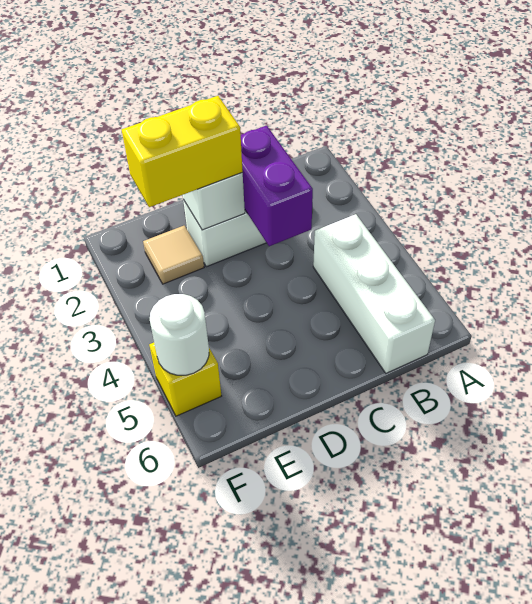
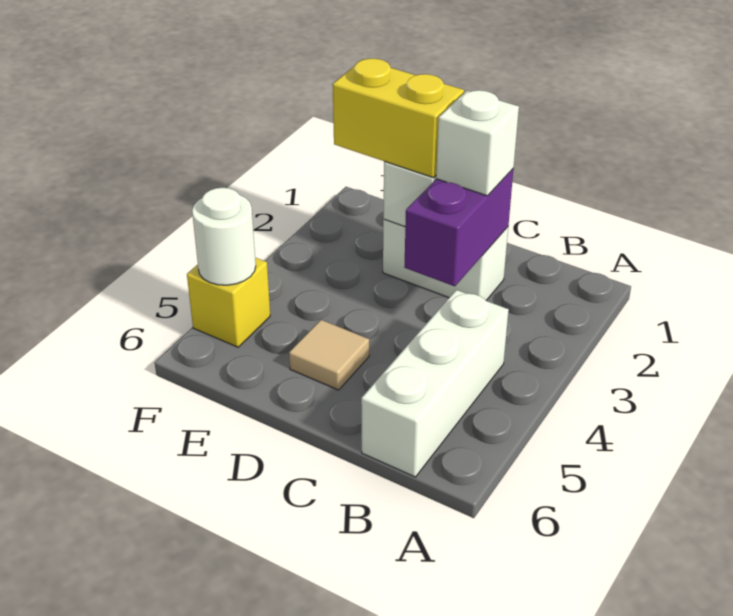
none -> white brick C2 level 3
tan tile E2 level 1 -> tan tile D5 level 1

